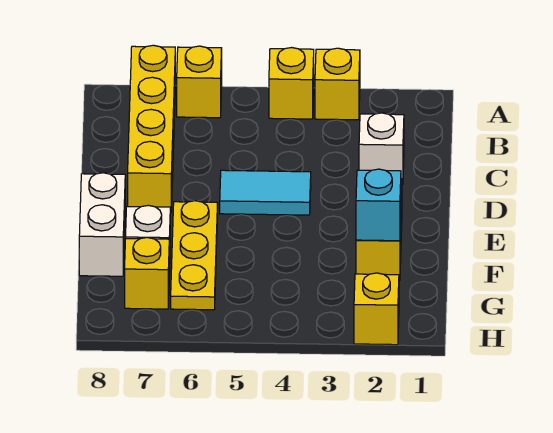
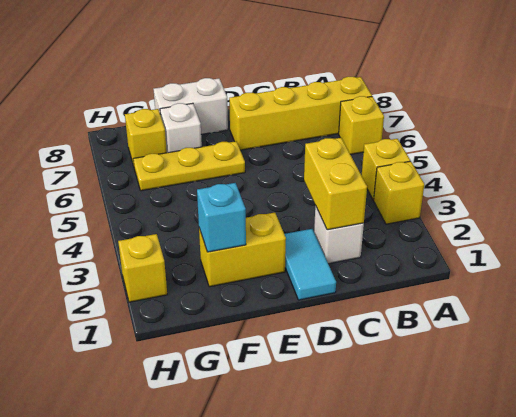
none -> yellow brick C2:C3 level 2
cyan tile D4:D5 level 1 -> cyan tile D1:D2 level 1

